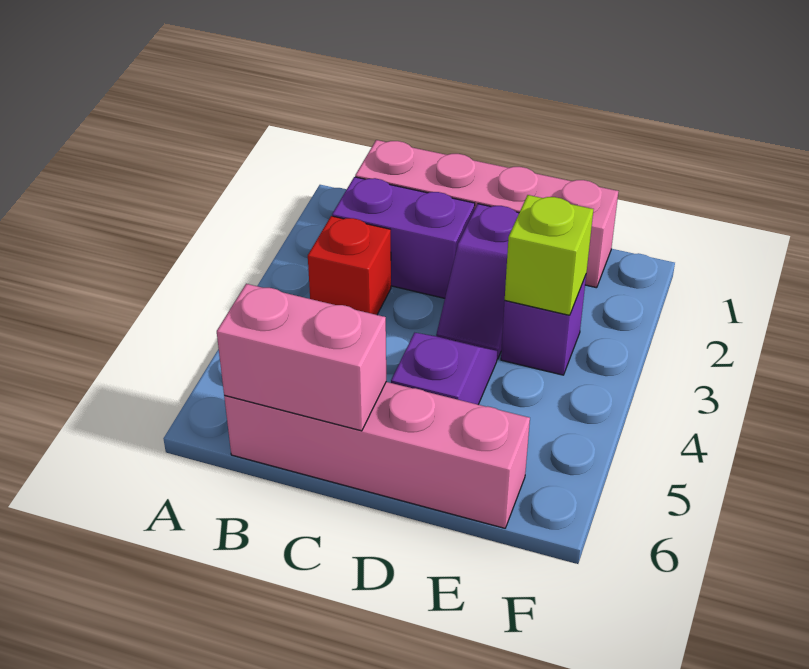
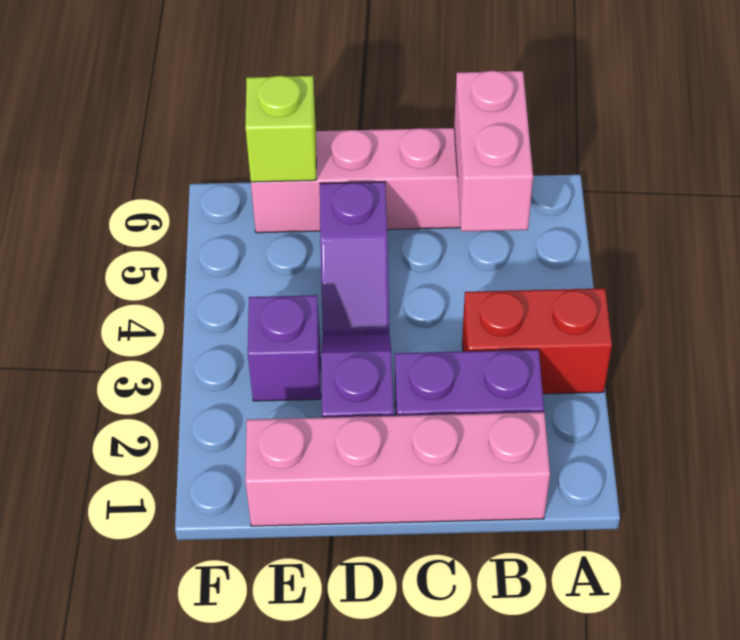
red brick B3 level 1 -> red brick A3:B3 level 1
pink brick B6:C6 level 2 -> pink brick B5:B6 level 2
lime brick E3 level 2 -> lime brick E6 level 2

